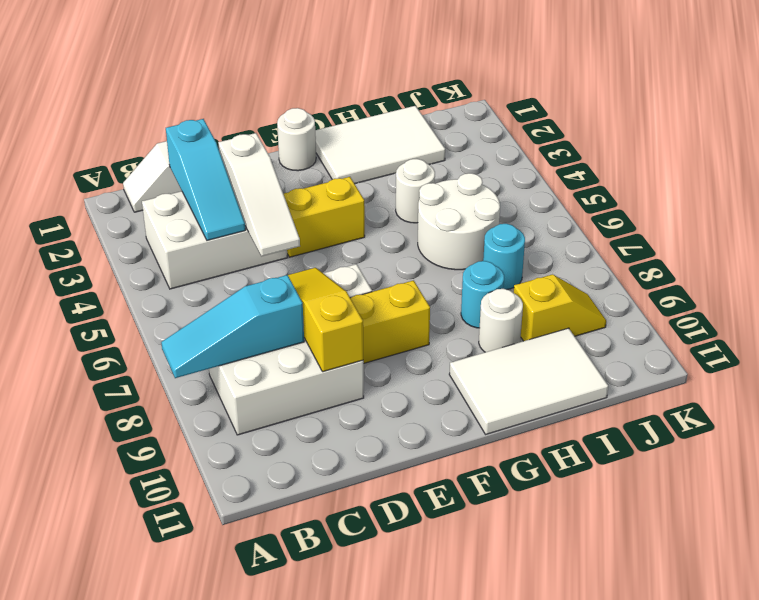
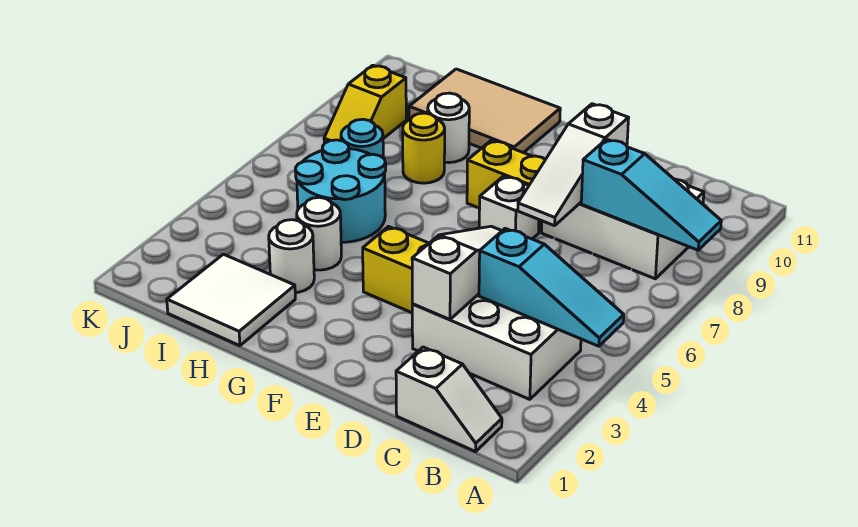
cyan slope C2:C4 level 2 top 2 -> cyan slope A4:C4 level 2 top C
yellow slope D7:D9 level 2 top 9 -> white slope D7:D9 level 2 top 9
white round brick F1 level 1 -> white round brick H3 level 1
white tile G1:I2 level 1 -> white tile H1:I2 level 1
white tile G10:I11 level 1 -> tan tile G10:I11 level 1
white round brick H5:I6 level 1 -> cyan round brick H5:I6 level 1
cyan round brick H8 level 1 -> yellow round brick H8 level 1
yellow slope I9:J9 level 1 top I -> yellow slope J8:J9 level 1 top 9

